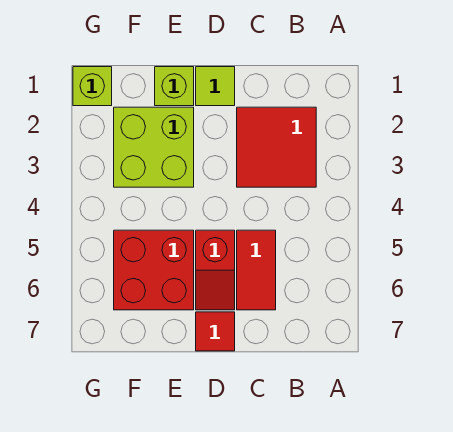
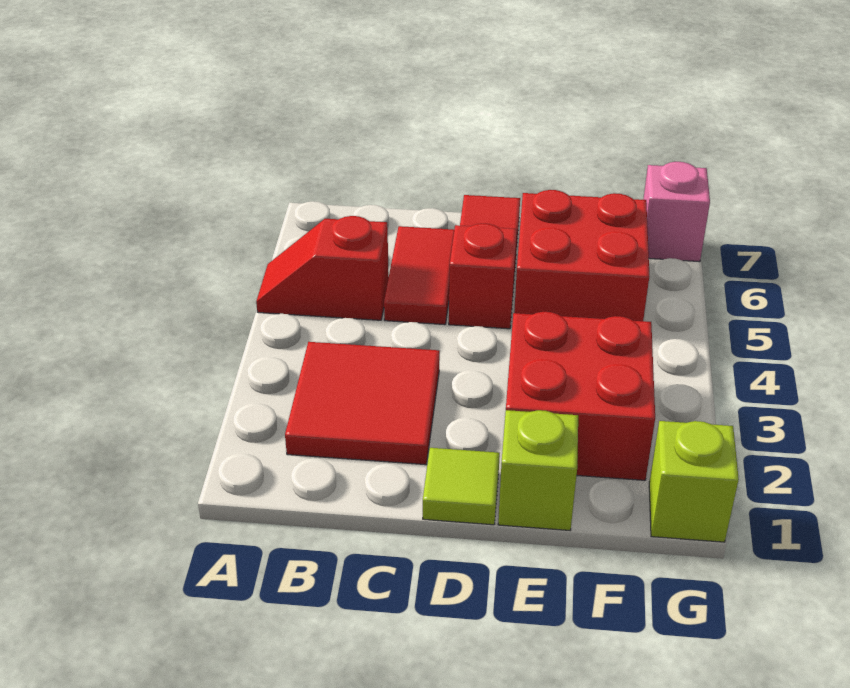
none -> red slope A5:B5 level 1 top B
lime brick E2:F3 level 1 -> red brick E2:F3 level 1
none -> pink brick G7 level 1

